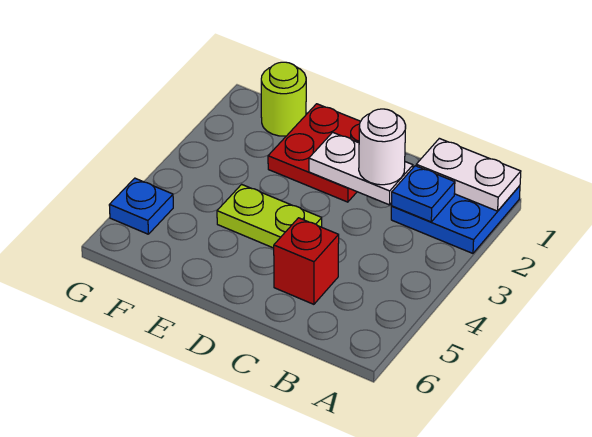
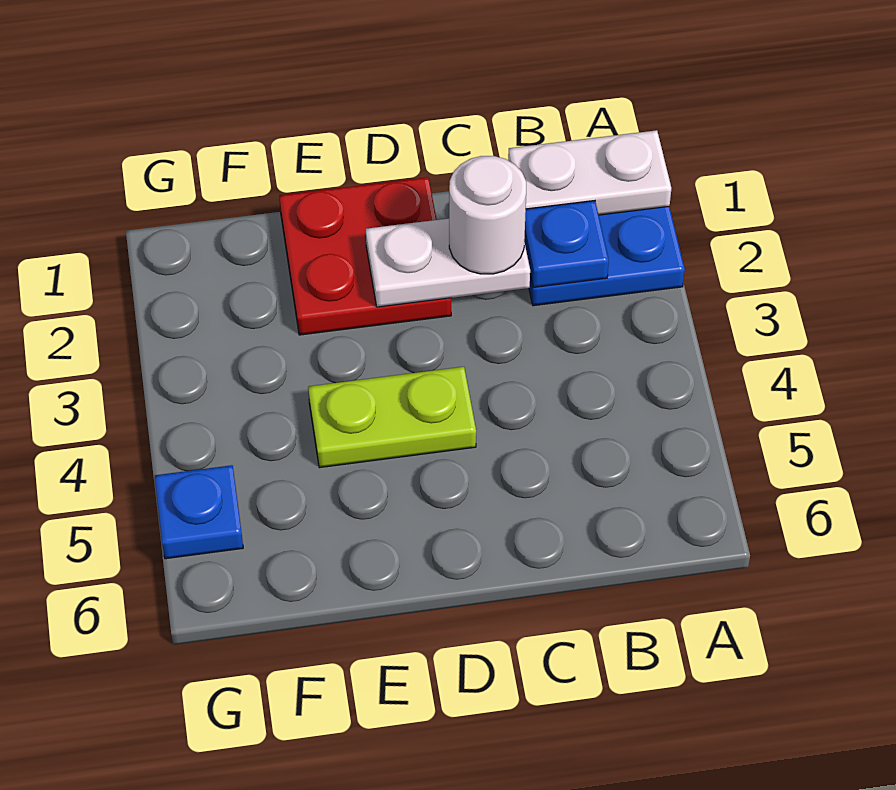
red brick C5 level 1 -> none
lime round brick F1 level 1 -> none

